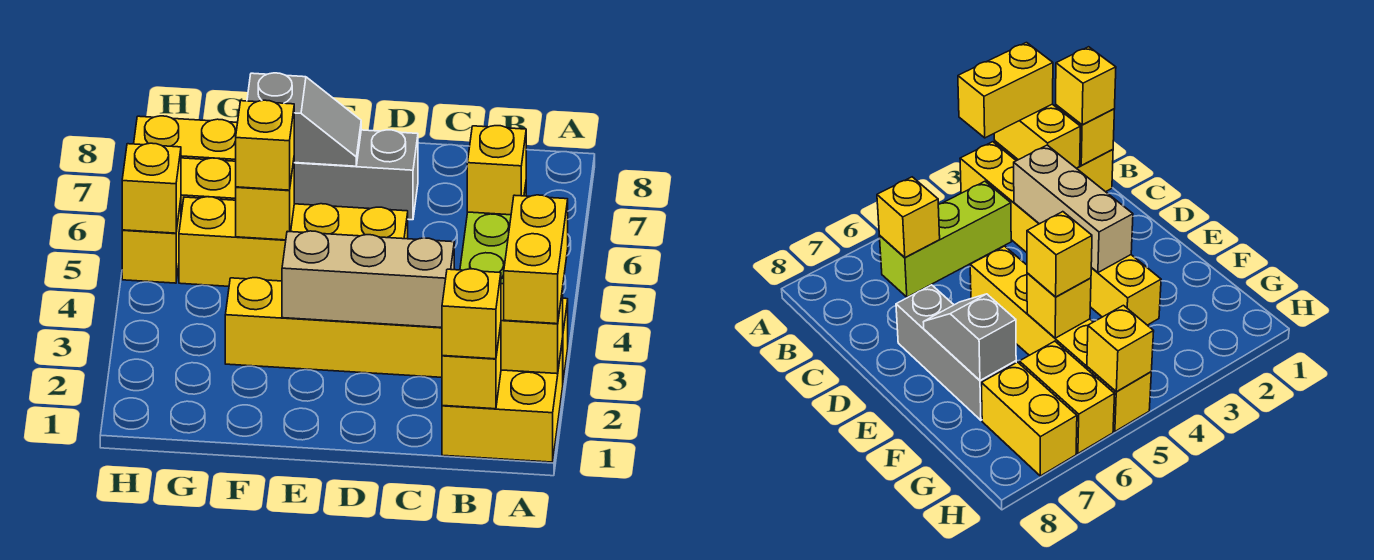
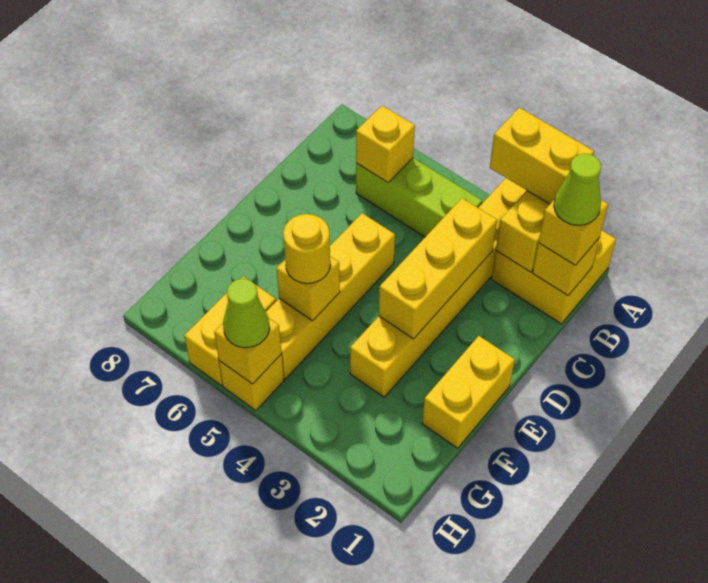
none -> lime cone B1 level 4
tan brick C3:E3 level 2 -> yellow brick C3:E3 level 2
grey brick D7:F7 level 1 -> none
grey slope E7:F7 level 2 top F -> none
yellow brick F5 level 3 -> yellow round brick F5 level 3
yellow brick G7:H7 level 1 -> yellow brick E1:F1 level 1
none -> lime cone H5 level 3

